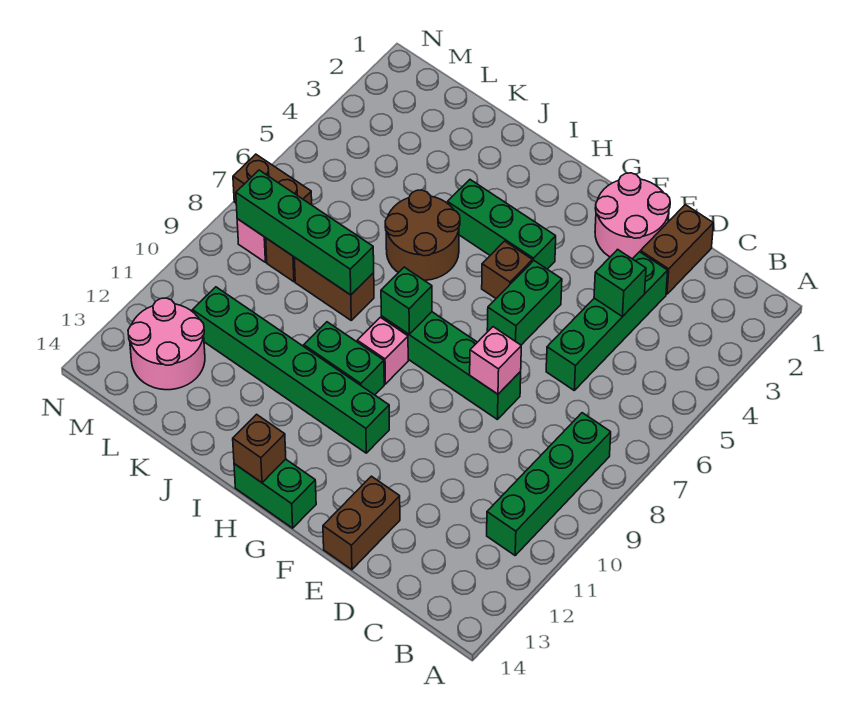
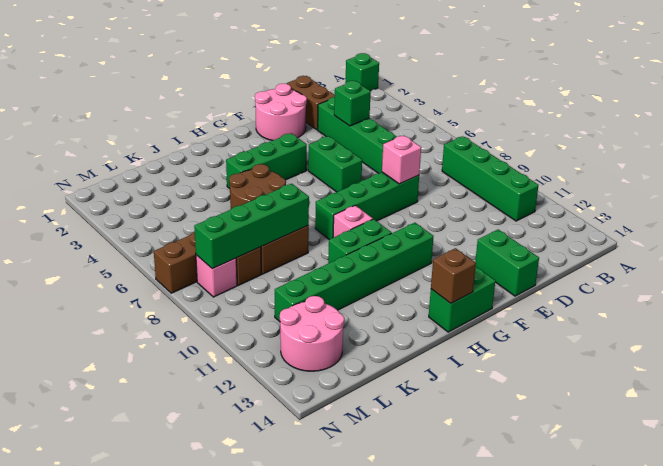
brown brick E13:E14 level 1 -> green brick E13:E14 level 1
brown brick G5 level 1 -> none
green brick H8 level 2 -> green brick A1 level 1

